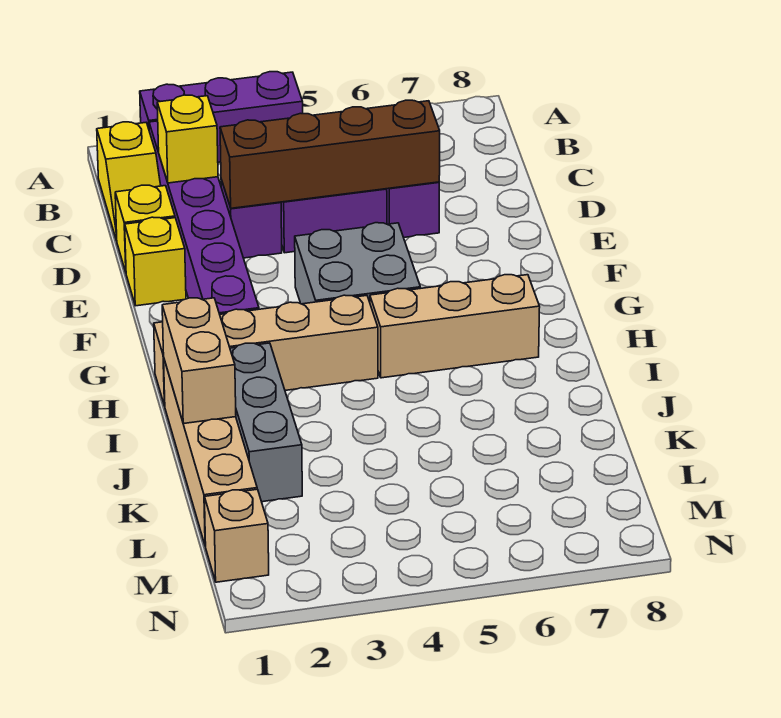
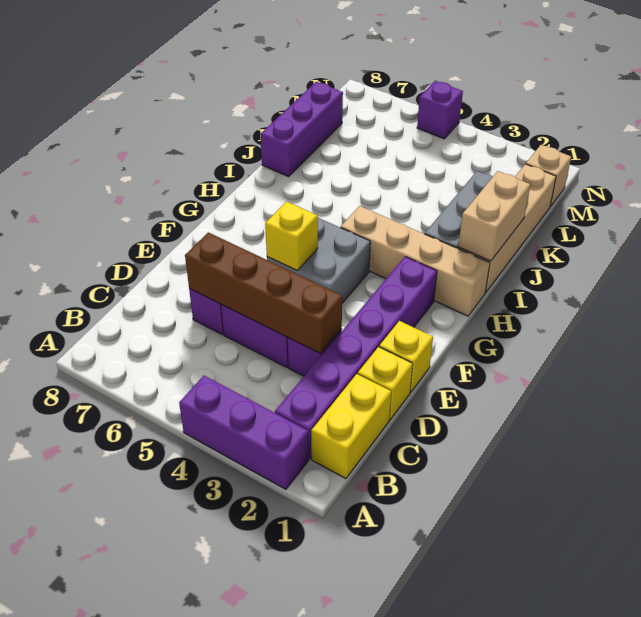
yellow slope B1:C1 level 1 top B -> yellow brick B1:C1 level 1
yellow brick C2 level 2 -> yellow brick F5 level 2
tan brick H5:H7 level 1 -> none
none -> purple brick J8:L8 level 1
none -> purple brick N5 level 1

